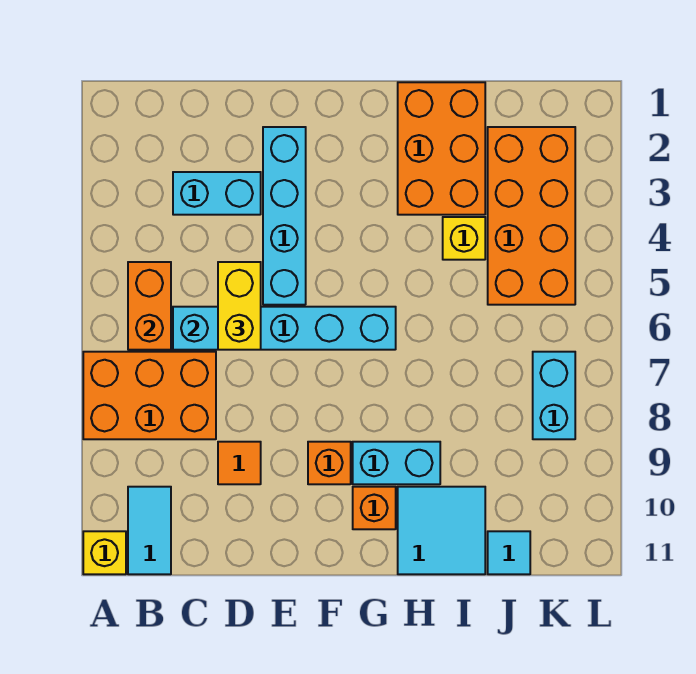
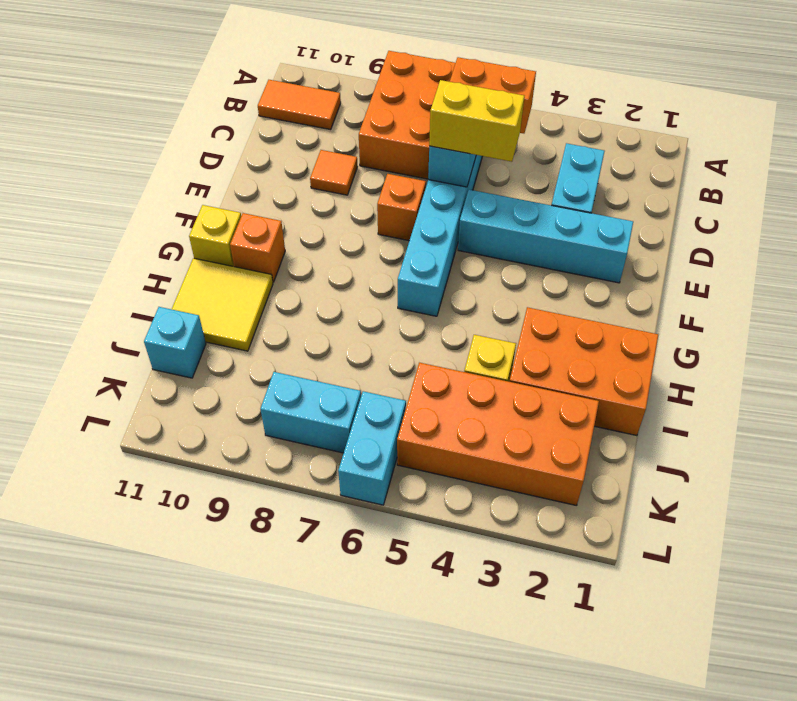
yellow brick A11 level 1 -> yellow brick G11 level 1
cyan tile B10:B11 level 1 -> orange tile B10:B11 level 1
orange brick F9 level 1 -> orange brick E7 level 1
cyan brick G9:H9 level 1 -> cyan brick K6:L6 level 1
cyan tile H10:I11 level 1 -> yellow tile H10:I11 level 1
cyan tile J11 level 1 -> cyan brick J11 level 1

